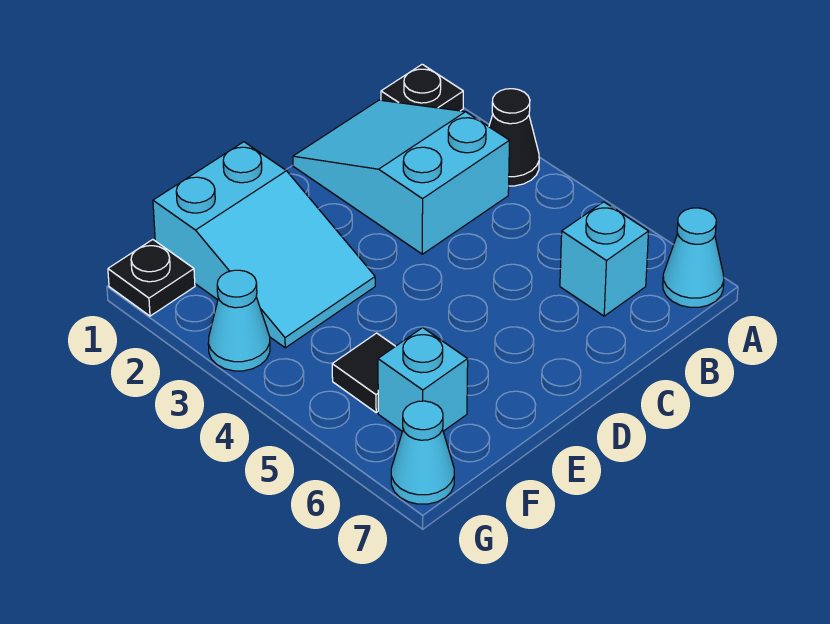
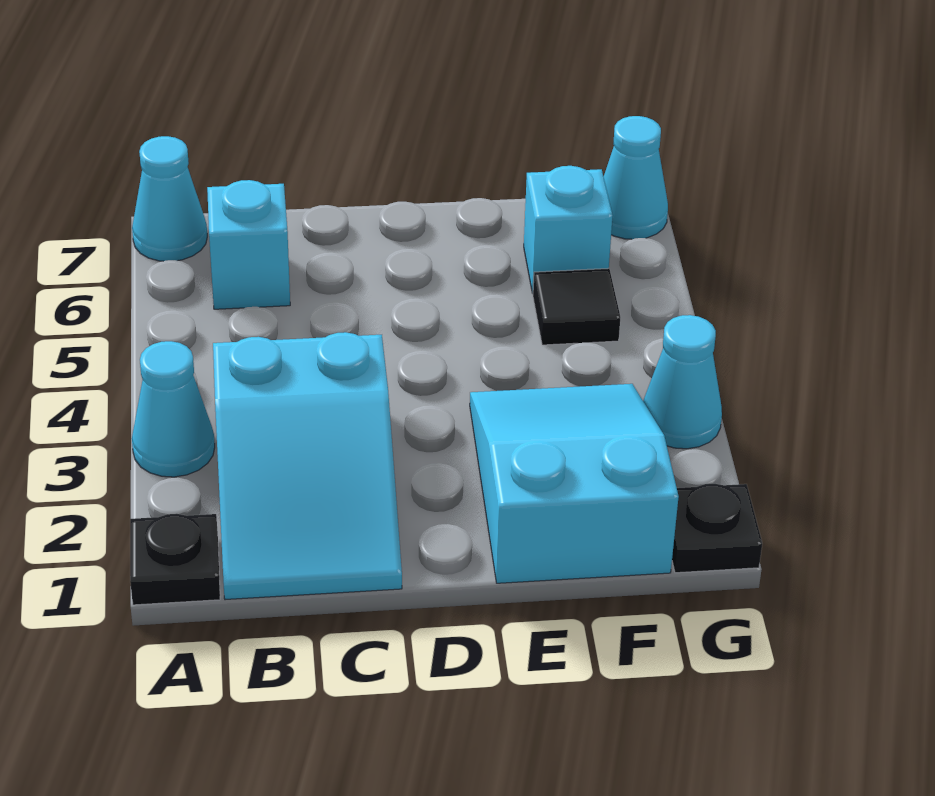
black cone A3 level 1 -> cyan cone A3 level 1

